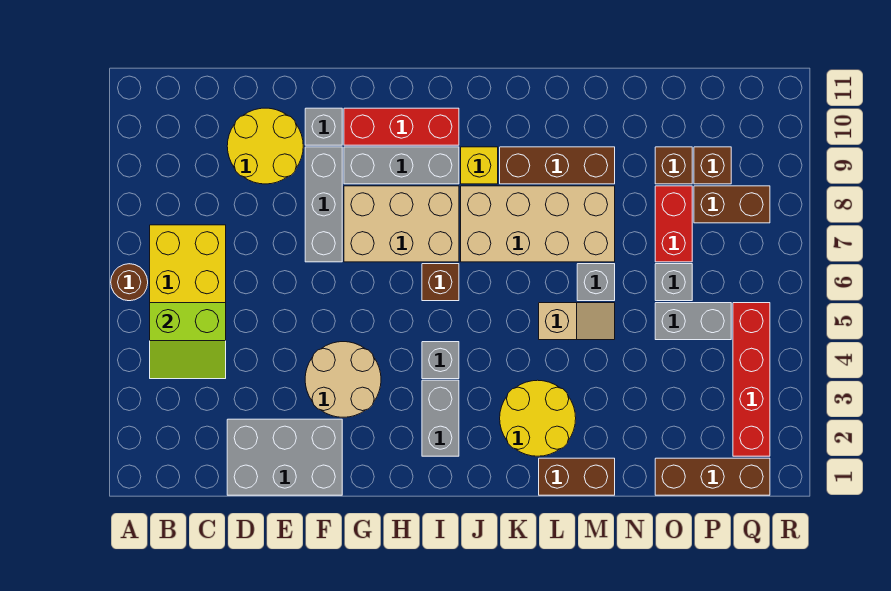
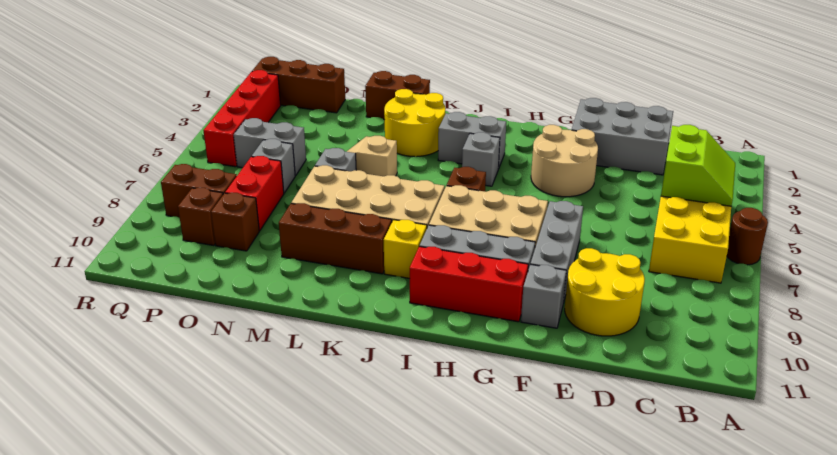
lime slope B4:C5 level 2 top 5 -> lime slope B4:C5 level 2 top C
grey brick I2:I3 level 1 -> grey brick I3:J3 level 1

